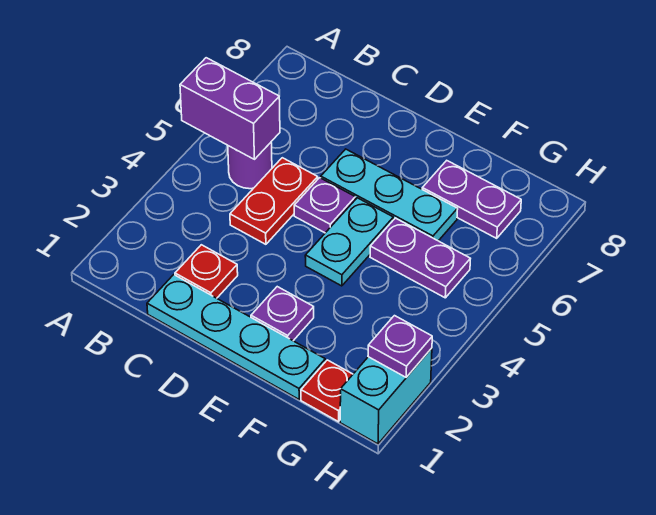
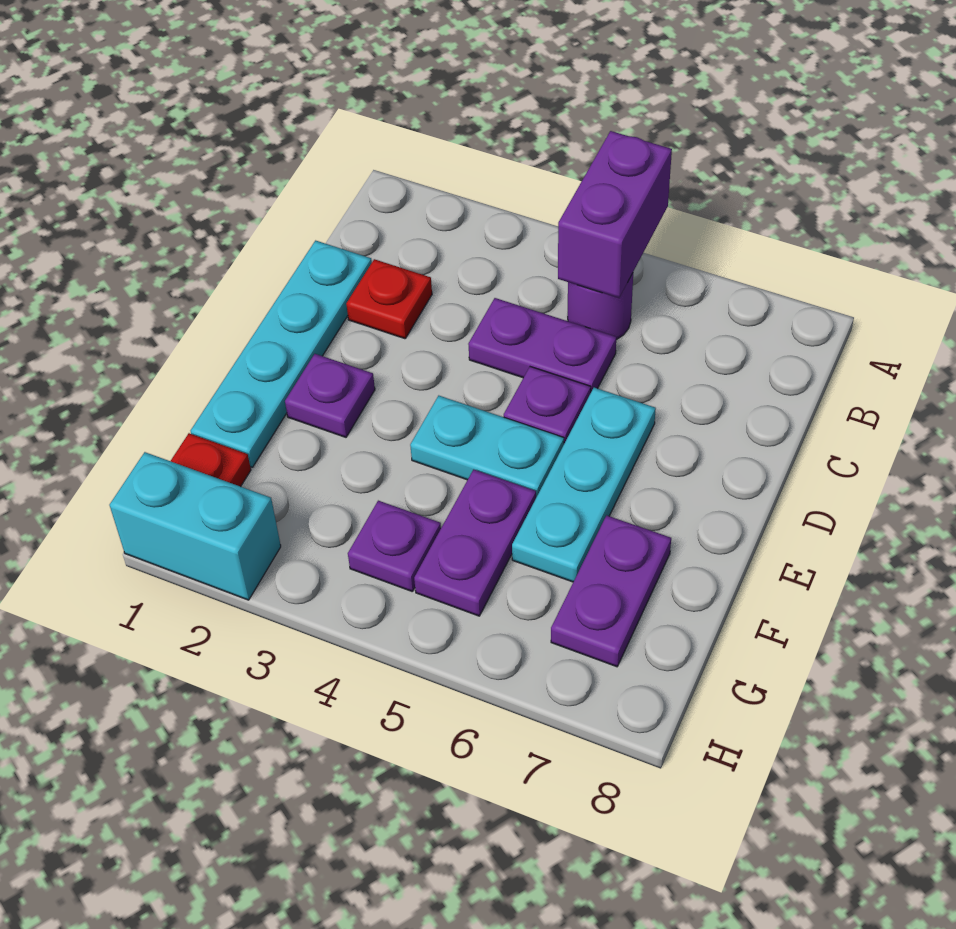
red plate C4:C5 level 1 -> purple plate C4:C5 level 1
purple plate H2 level 2 -> purple plate G4 level 1

